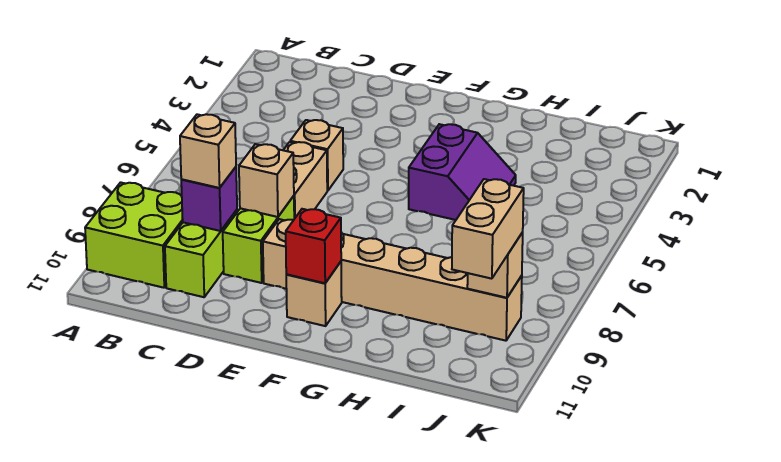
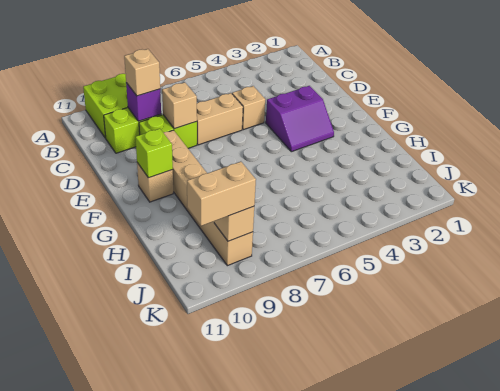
red brick F10 level 2 -> lime brick F10 level 2
purple slope G4:H5 level 1 top G -> purple slope E3:F4 level 1 top E

